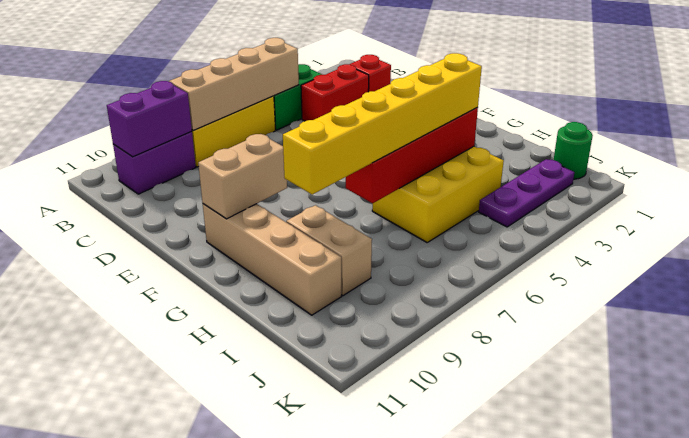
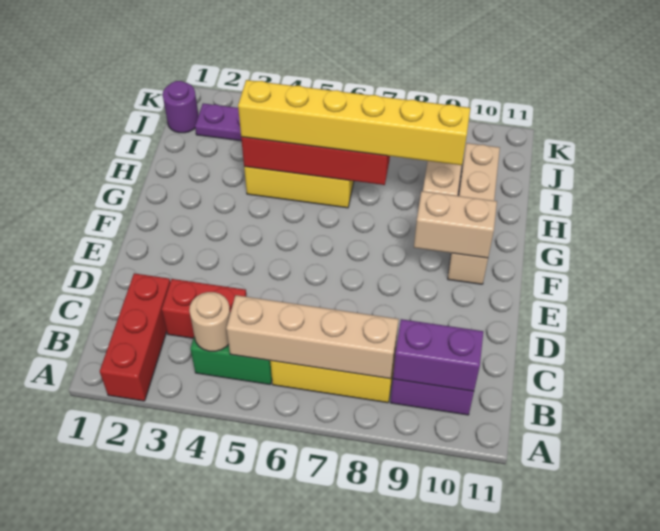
none -> tan round brick B4 level 2
red brick C2 level 1 -> red brick A2:C2 level 1
green round brick J1 level 1 -> purple round brick J1 level 1

